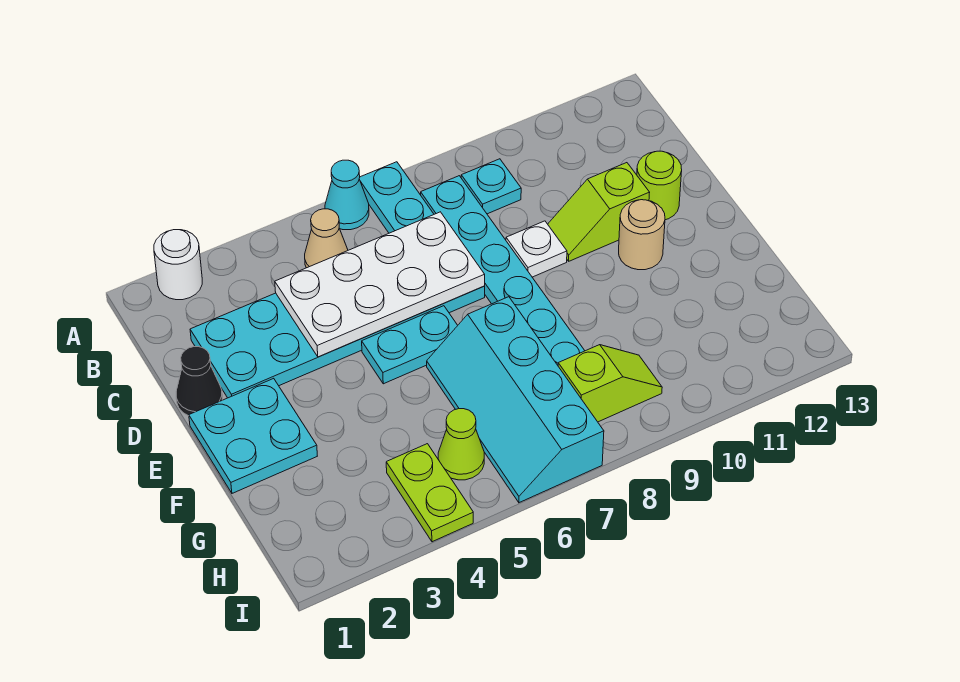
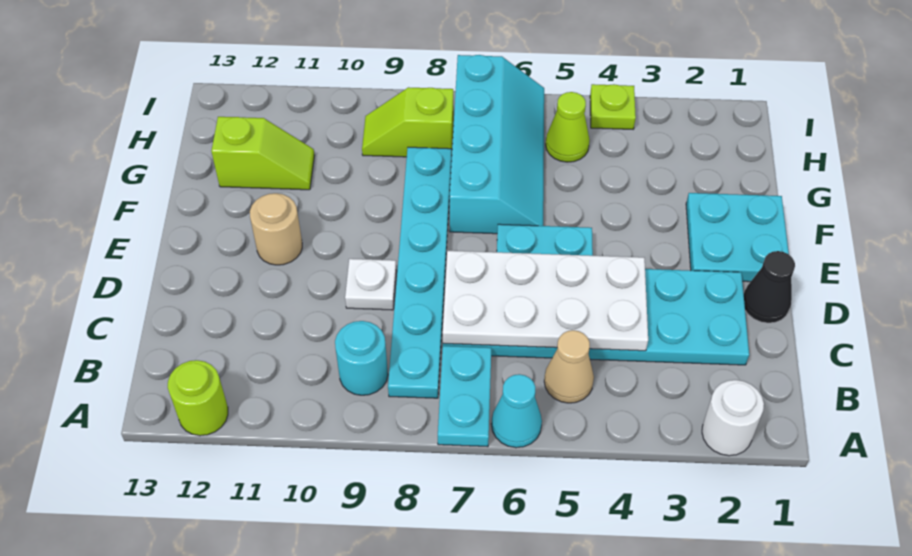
cyan plate B9 level 1 -> cyan round brick B9 level 1
lime slope D10:D11 level 1 top 11 -> lime slope G11:G12 level 1 top 12
lime round brick D12 level 1 -> lime round brick A12 level 1
lime plate H4:I4 level 1 -> lime plate I4 level 1

